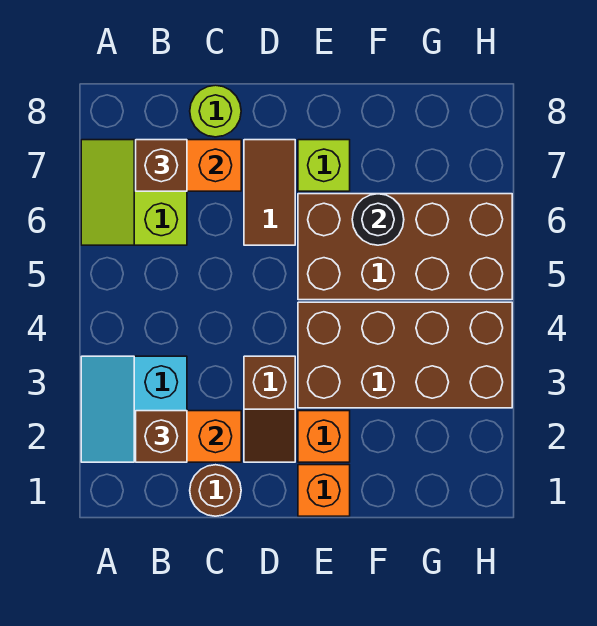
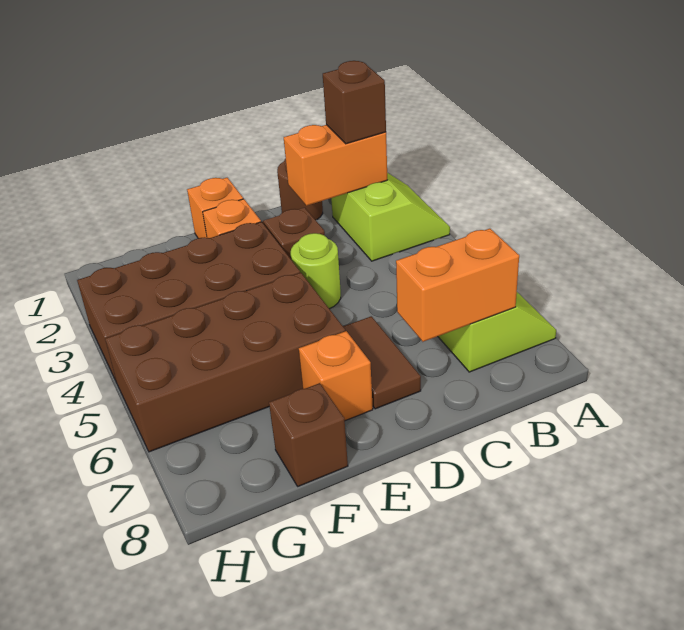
cyan slope A2:B3 level 1 top B -> lime slope A2:B3 level 1 top B
brown brick B7 level 3 -> brown brick F8 level 1
lime round brick C8 level 1 -> lime round brick D4 level 1
lime brick E7 level 1 -> orange brick E7 level 1
black round brick F6 level 2 -> none

